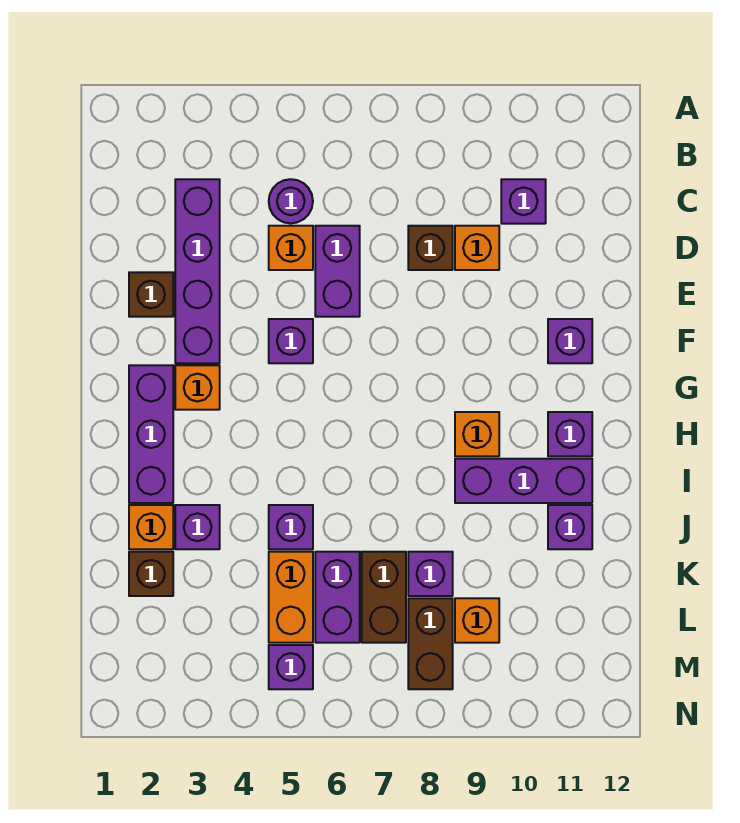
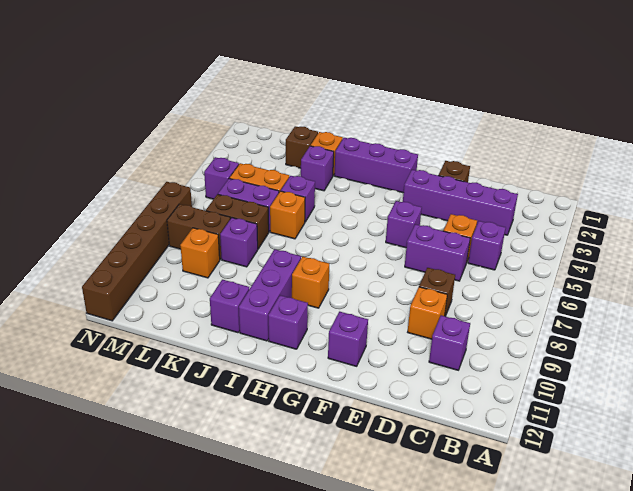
purple round brick C5 level 1 -> purple brick C5 level 1
orange brick G3 level 1 -> orange brick J6 level 1
none -> brown brick N7:N12 level 1

